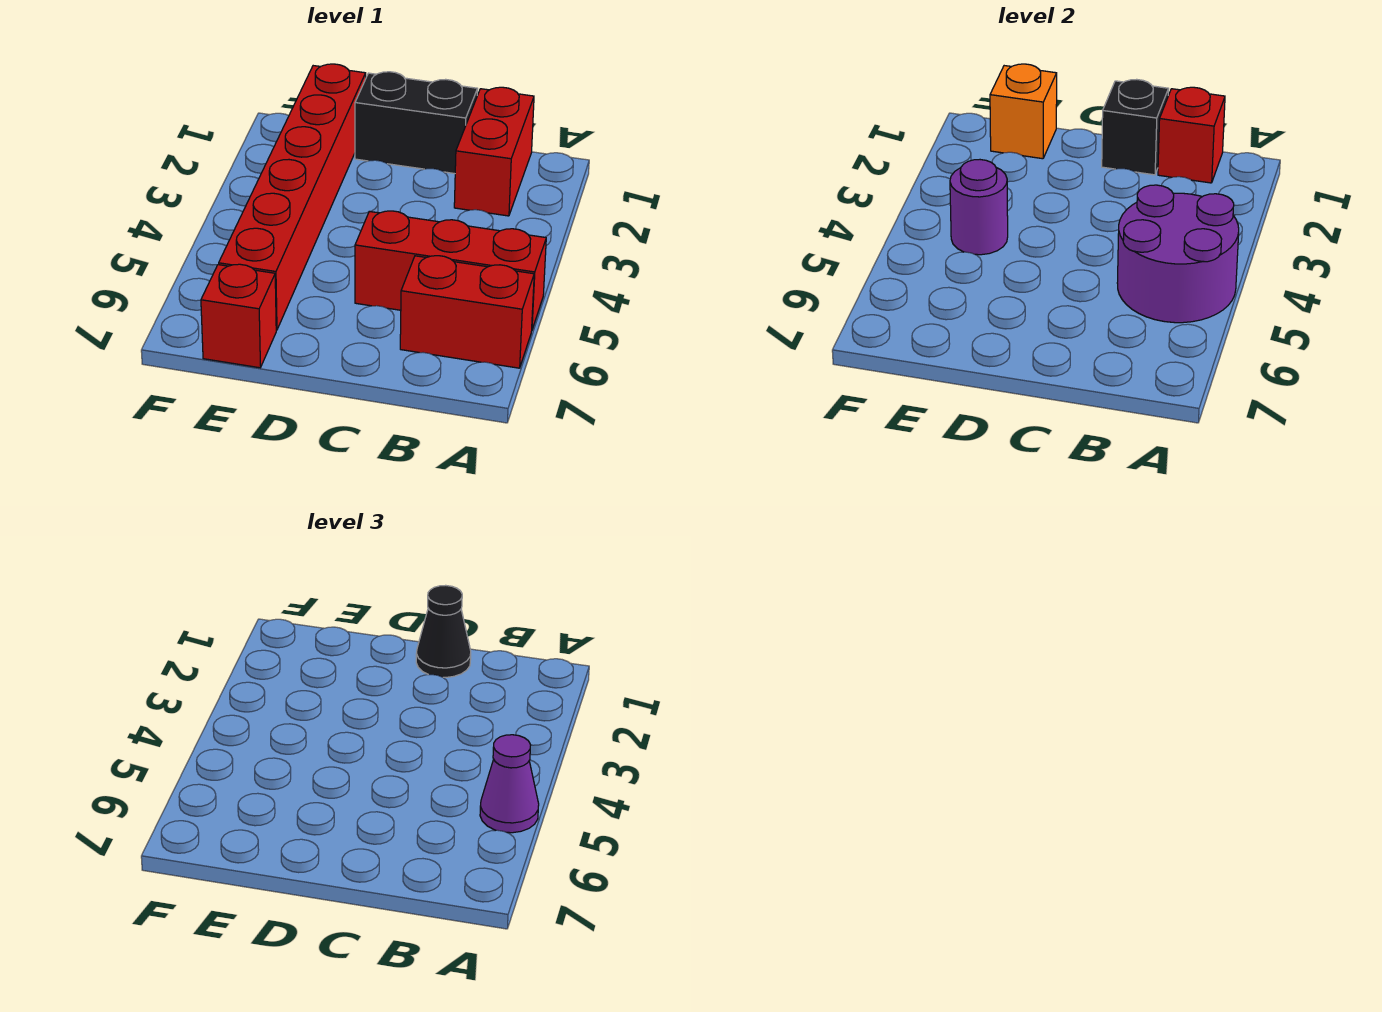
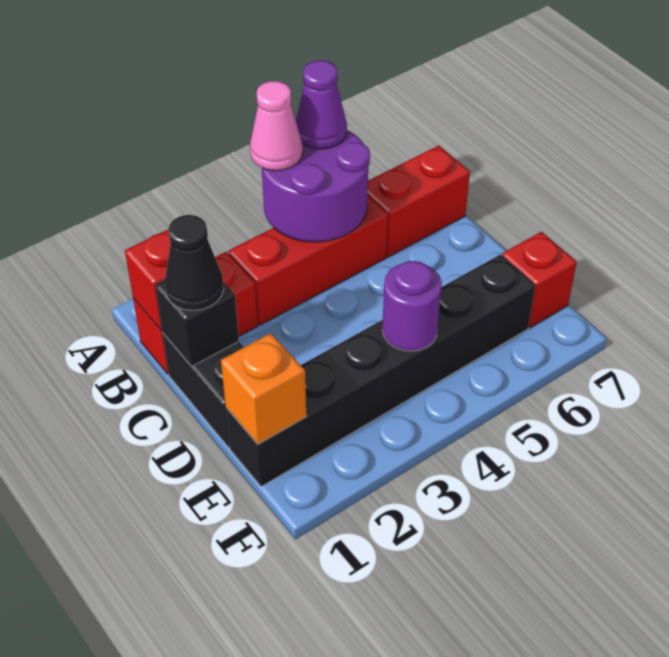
none -> pink cone A4 level 3
red brick A5:C5 level 1 -> red brick B3:B5 level 1
red brick A6:B6 level 1 -> red brick B6:B7 level 1
red brick E1:E6 level 1 -> black brick E1:E6 level 1

